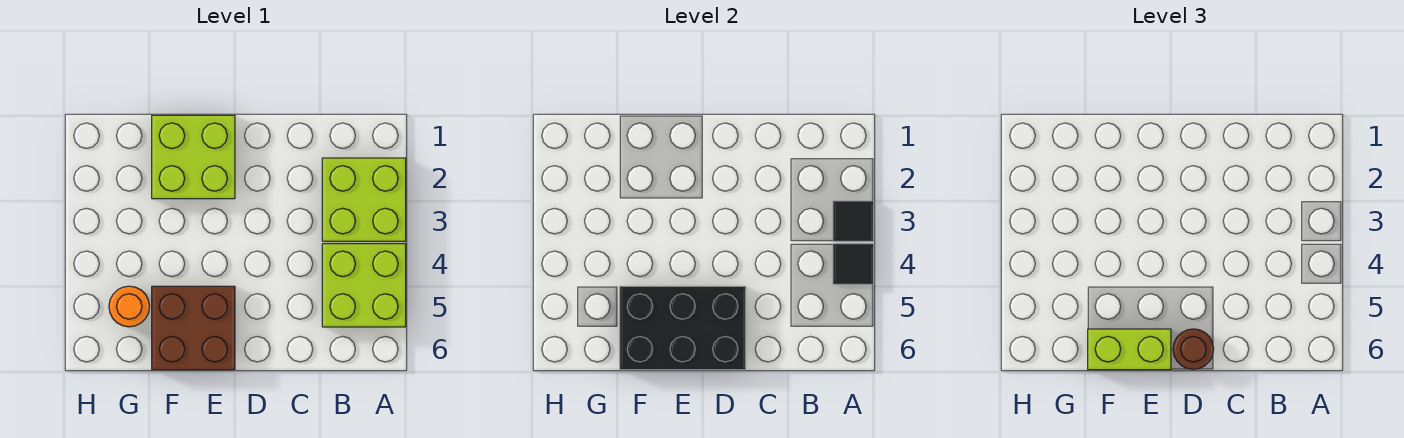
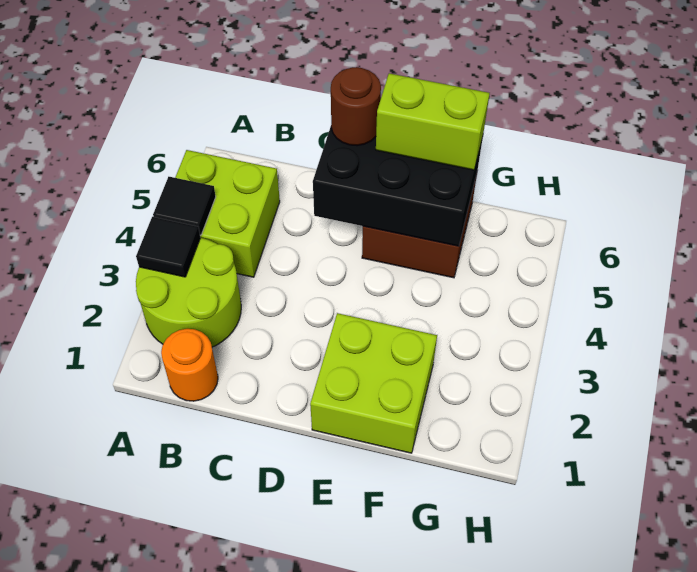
lime brick A2:B3 level 1 -> lime round brick A2:B3 level 1
orange round brick G5 level 1 -> orange round brick B1 level 1

